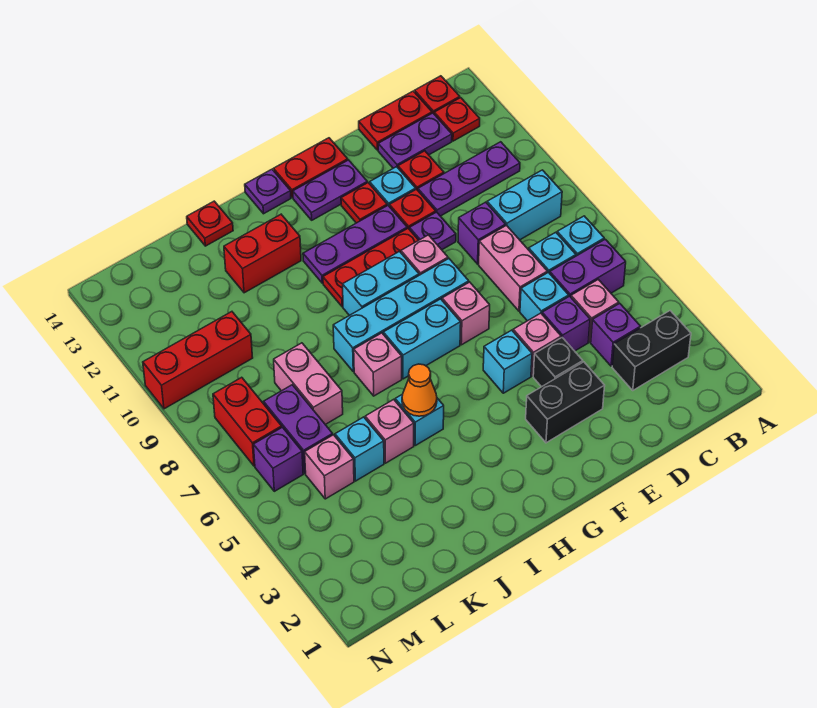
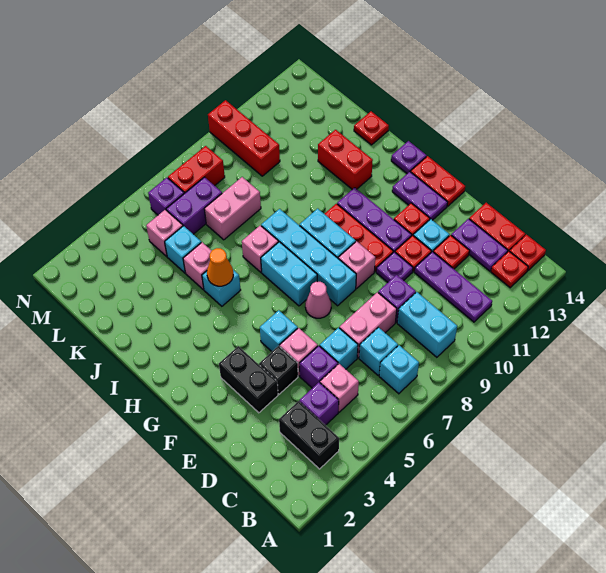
purple brick B6:C6 level 1 -> none
pink brick F7 level 1 -> pink cone F7 level 1

